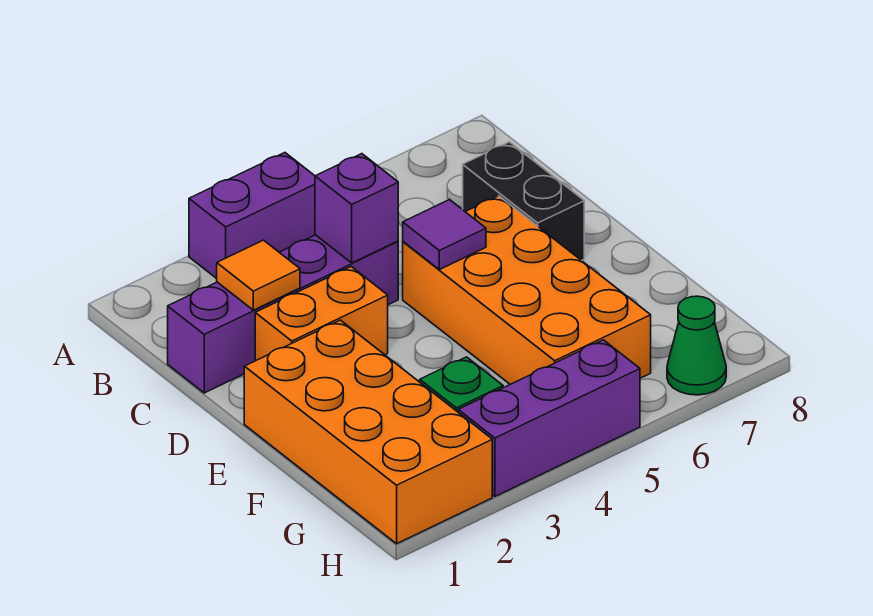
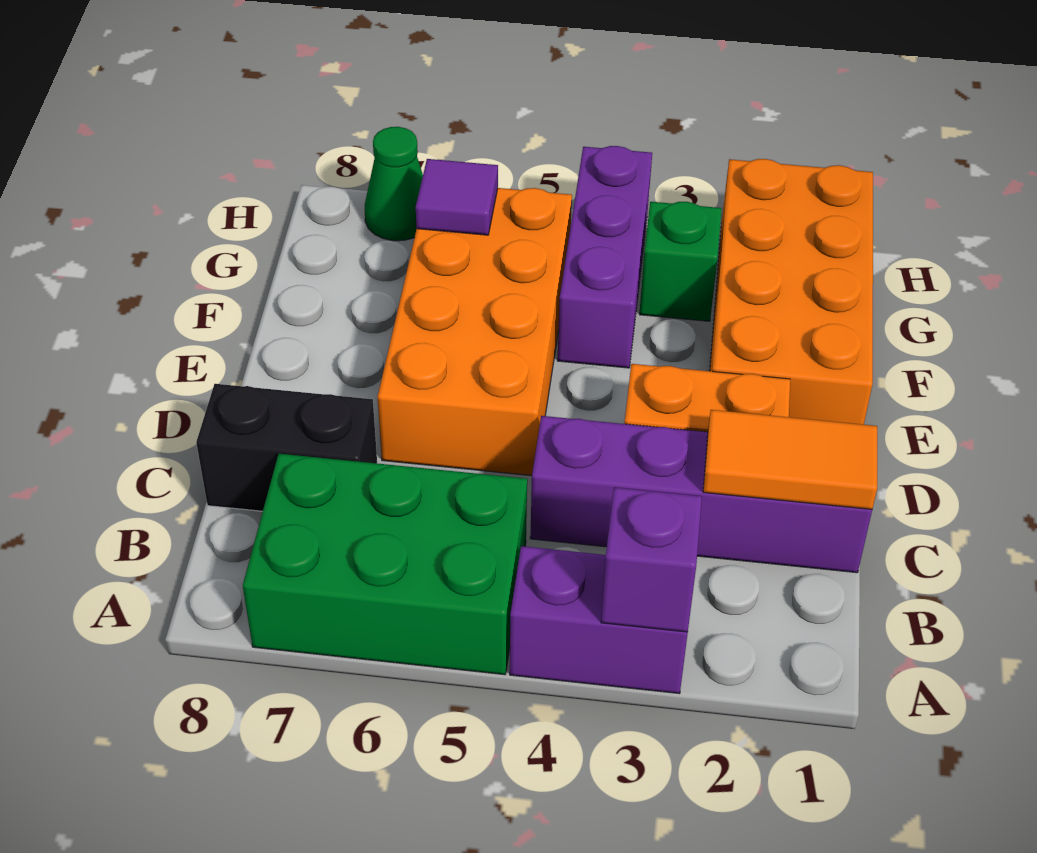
none -> green brick A5:B7 level 1
orange tile C2 level 2 -> orange tile C1:C2 level 2
purple brick C4 level 2 -> purple brick A3 level 2
black brick C7:D7 level 1 -> black brick C7:C8 level 1
purple tile D5 level 2 -> purple tile G6 level 2
purple brick H3:H5 level 1 -> purple brick F4:H4 level 1

